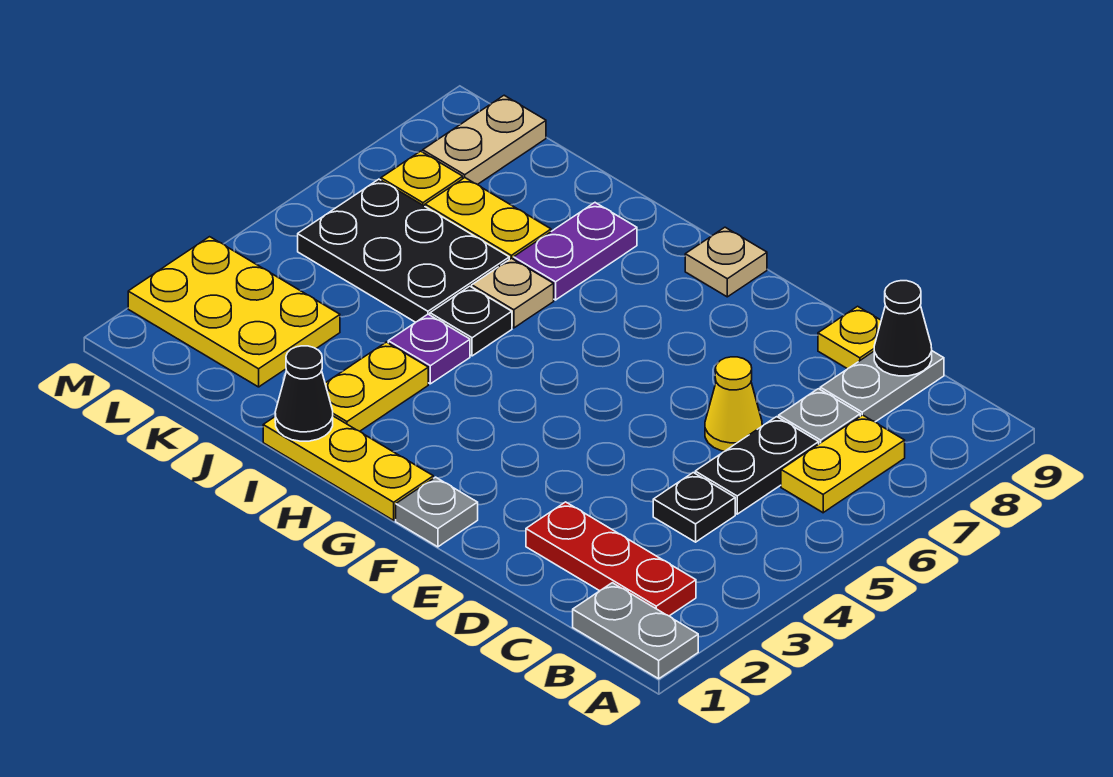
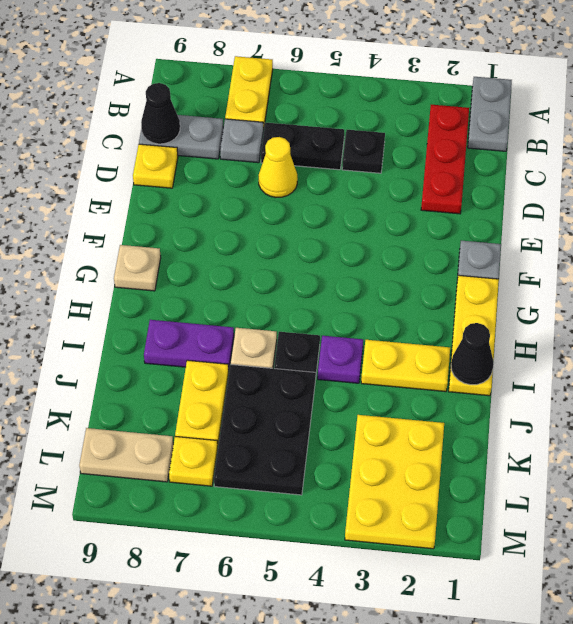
yellow plate B6:B7 level 1 -> yellow plate A7:B7 level 1

